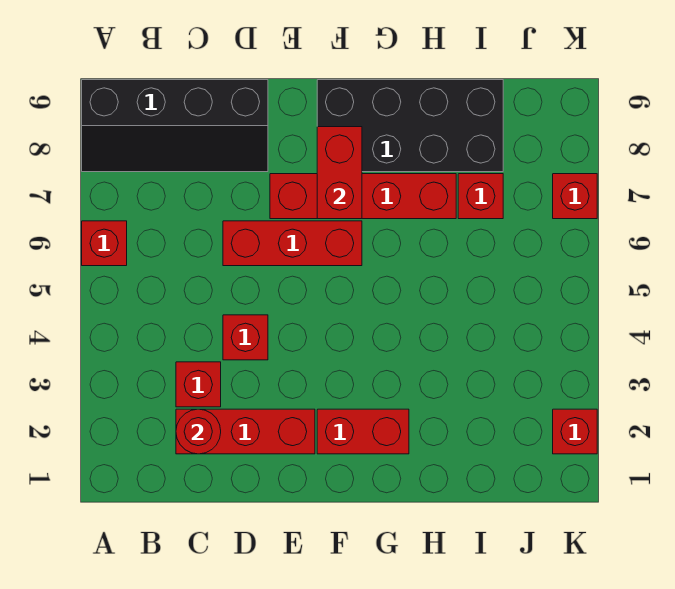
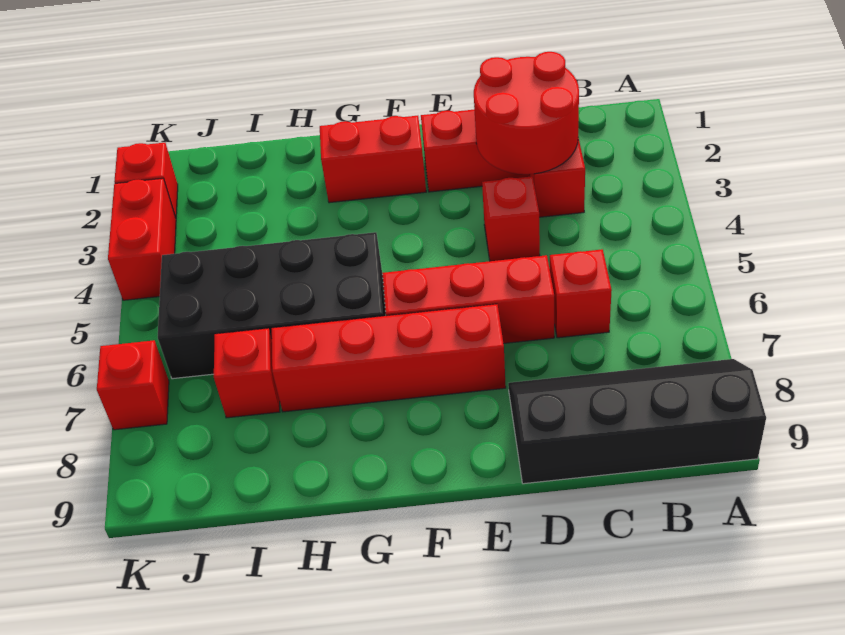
red brick A6 level 1 -> red brick C6 level 1
red round brick C2 level 2 -> red round brick C2:D3 level 2
red brick F7:F8 level 2 -> red brick K3:K4 level 1
black brick F8:I9 level 1 -> black brick G5:J6 level 1

